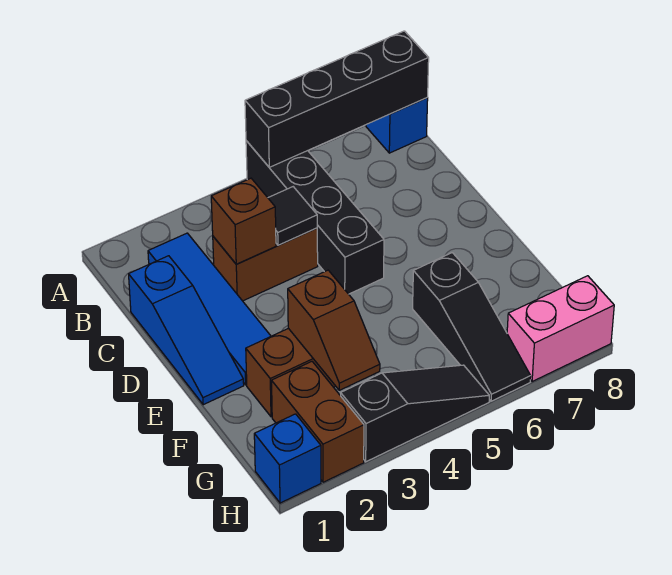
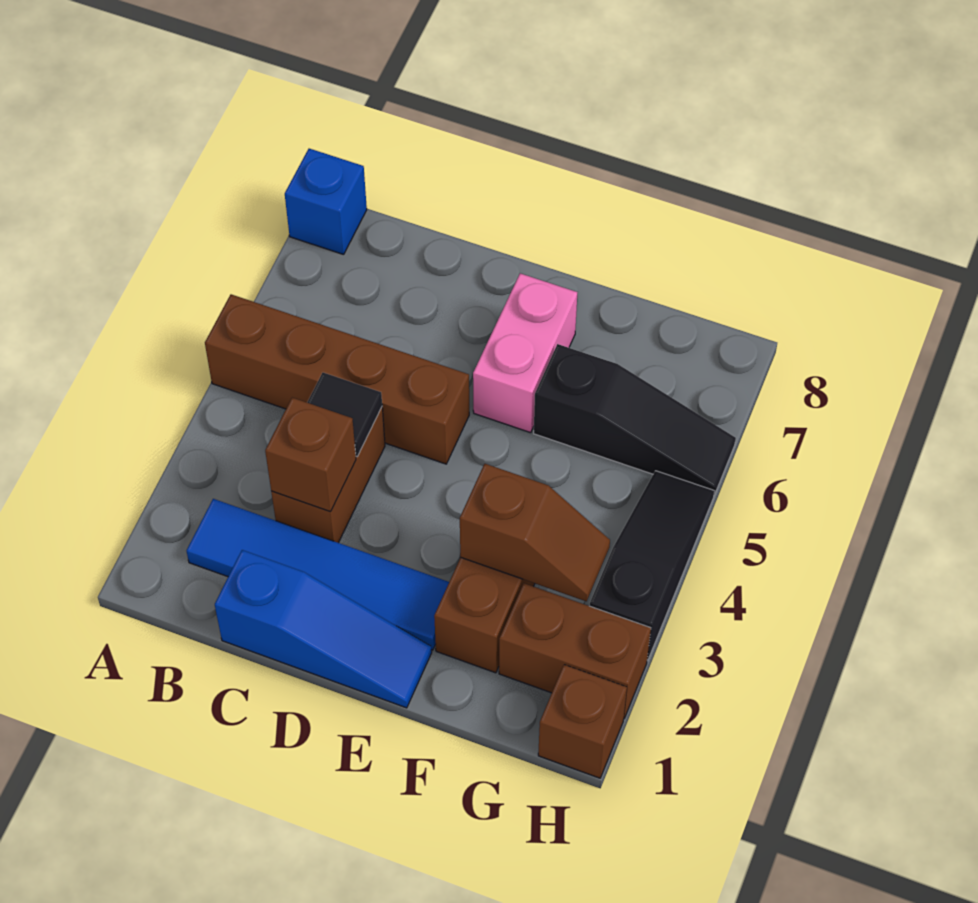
black brick A5:D5 level 1 -> brown brick A5:D5 level 1
black brick A5:A8 level 2 -> none
blue brick H1 level 1 -> brown brick H1 level 1
pink brick H7:H8 level 1 -> pink brick E6:E7 level 1

